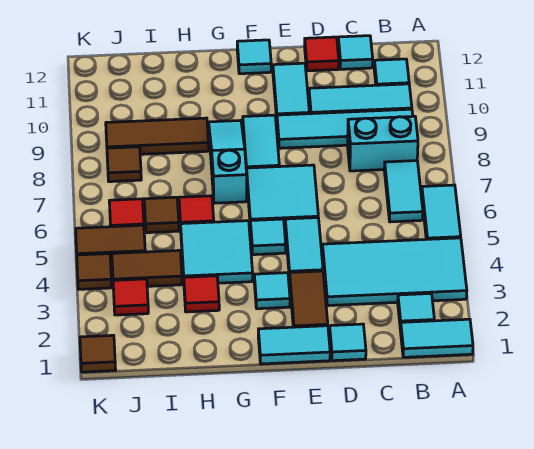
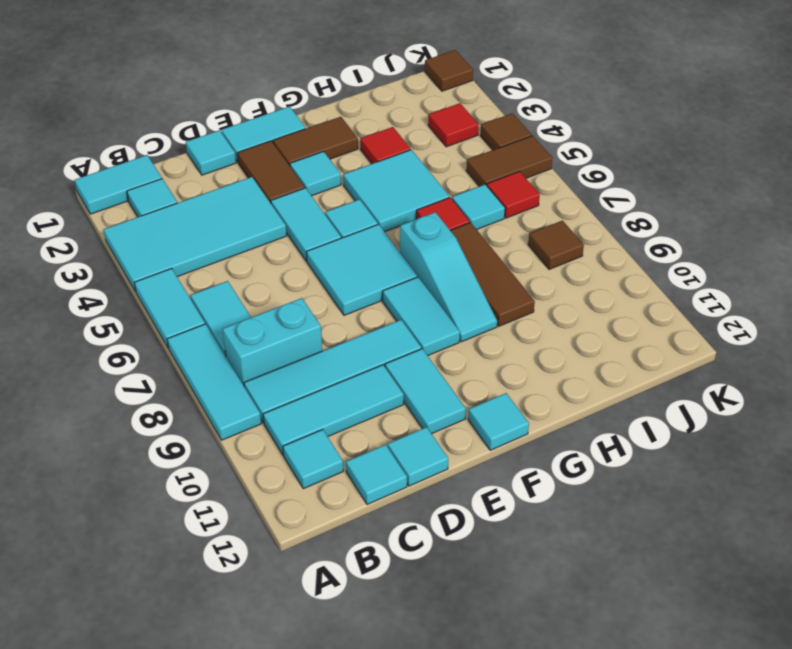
none -> cyan tile A7:A9 level 1
red tile D12 level 1 -> cyan tile D12 level 1
brown tile H9:J9 level 1 -> brown tile H7:H9 level 1
brown tile I4:J4 level 1 -> brown tile F2:G2 level 1
brown tile I6 level 1 -> cyan tile I6 level 1

